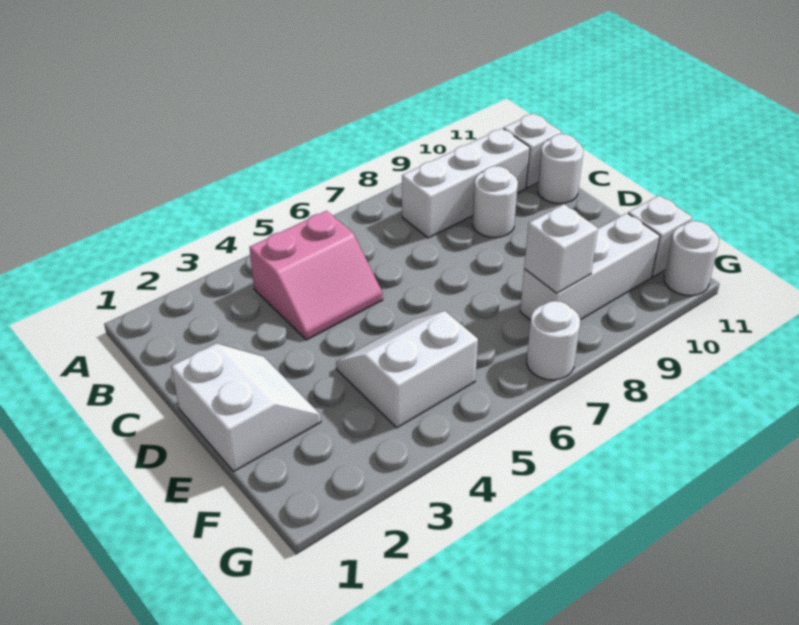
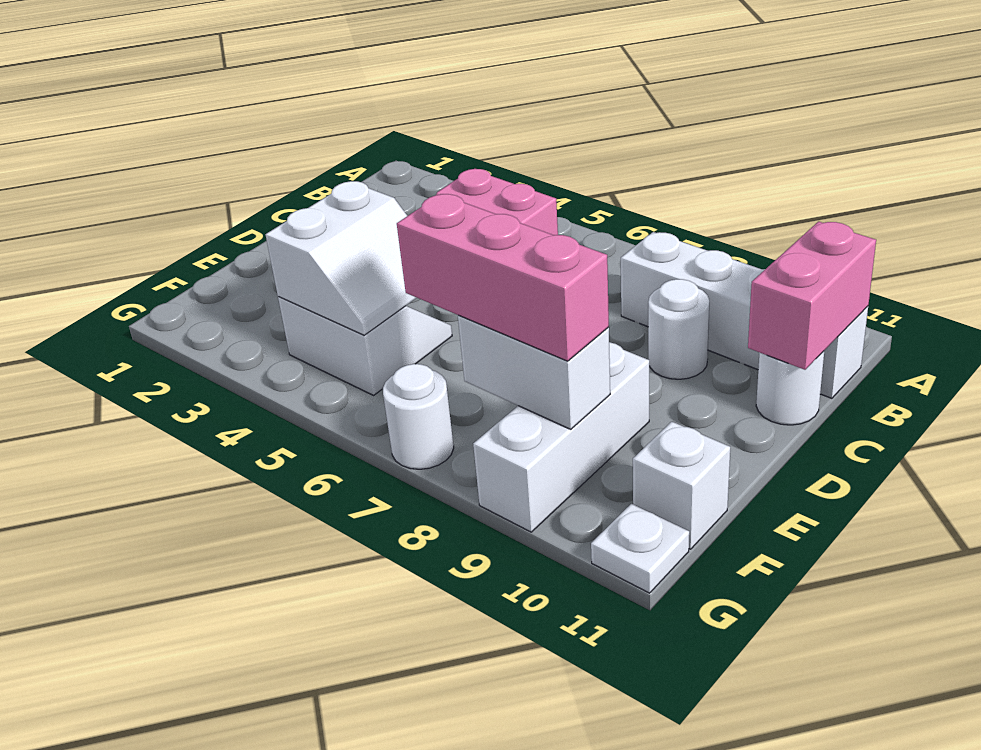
none -> pink brick B11:C11 level 2
white slope D1:E2 level 1 top 1 -> white slope E4:F5 level 2 top 4
none -> pink brick F7:F9 level 3
white brick F8:F10 level 1 -> white brick E9:G9 level 1
white brick F8 level 2 -> white brick F8:F9 level 2
white round brick G11 level 1 -> white plate G11 level 1

